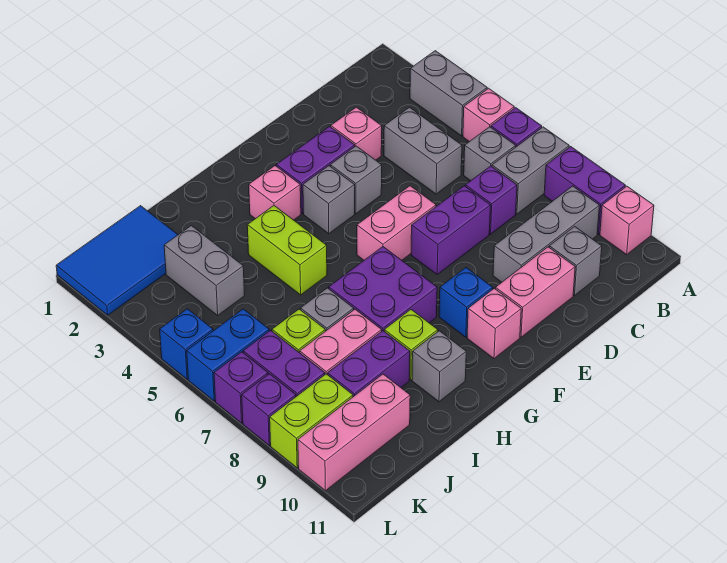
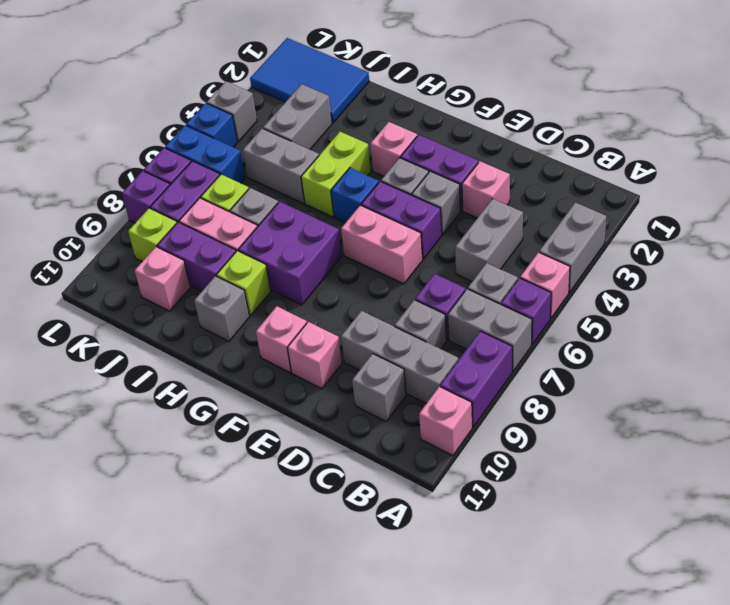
none -> grey brick C8 level 1
purple brick D7:E7 level 1 -> purple brick E5:F5 level 1
pink brick D10:E10 level 1 -> pink brick E10 level 1
blue brick F9 level 1 -> blue brick G5 level 1
none -> grey brick I5:J5 level 1
pink brick J10:L10 level 1 -> pink brick J10 level 1
lime brick K9:L9 level 1 -> lime brick K9 level 1
none -> grey brick L4 level 1

